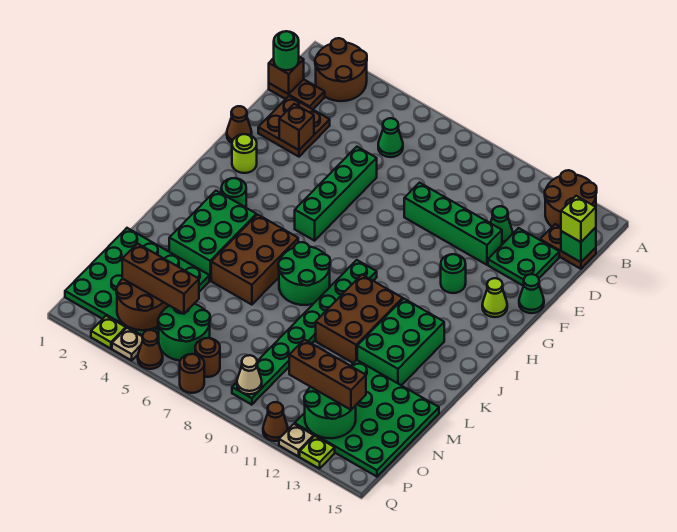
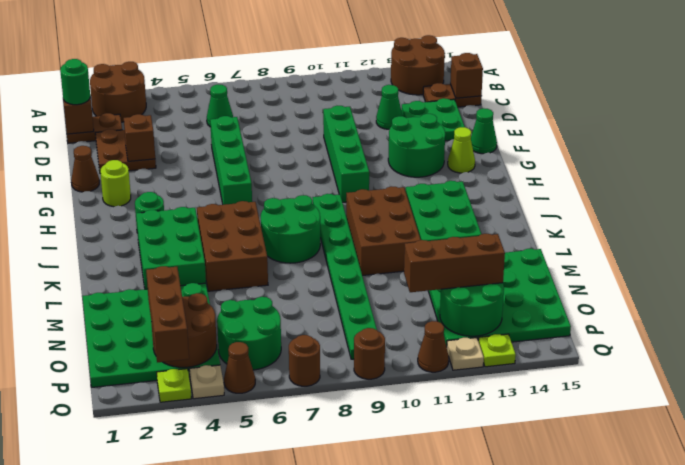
green brick C15 level 2 -> brown brick C15 level 2
lime brick C15 level 3 -> none
green brick E9:E12 level 1 -> green brick E10:H10 level 1
green round brick G12 level 1 -> green round brick F12:G13 level 1
brown brick O3:O5 level 3 -> brown brick O3:Q3 level 3
brown round brick P7 level 1 -> brown round brick Q9 level 1
tan cone P9 level 2 -> none

